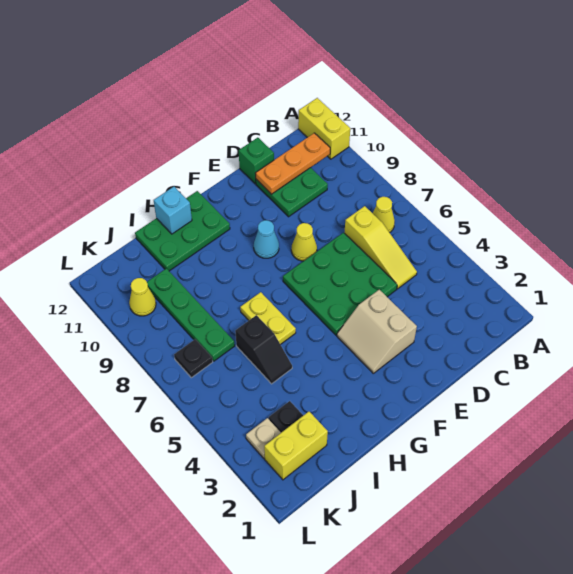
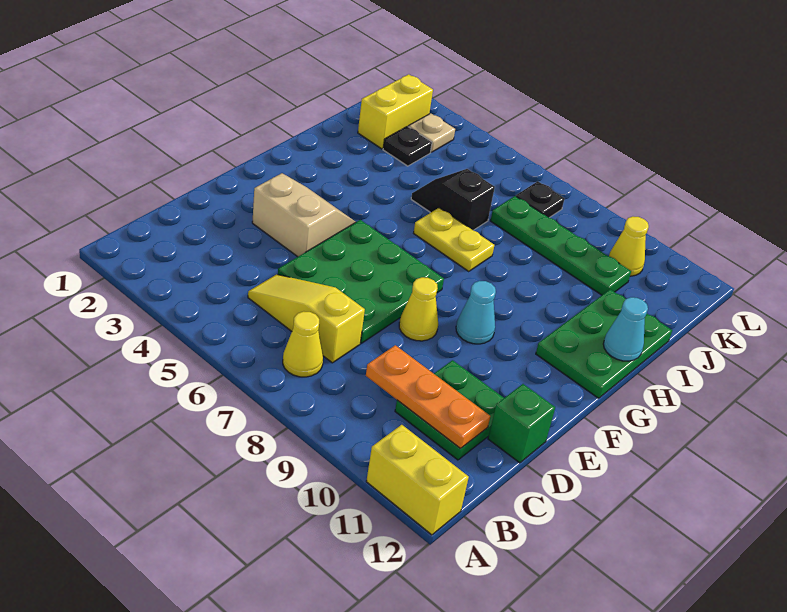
orange plate B11:D11 level 2 -> orange plate C9:C11 level 2
cyan brick H12 level 2 -> cyan cone H12 level 2

